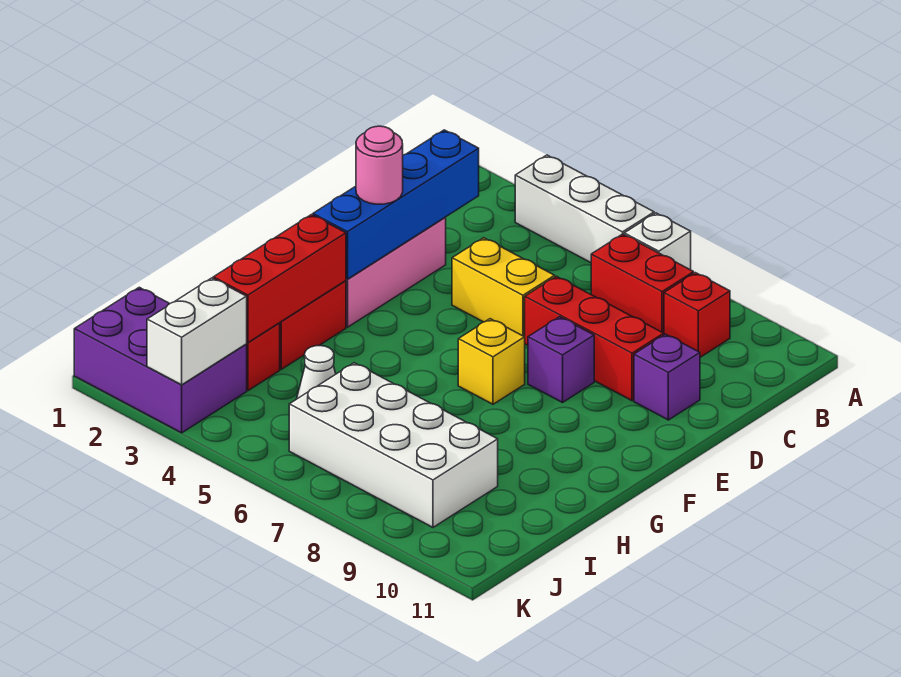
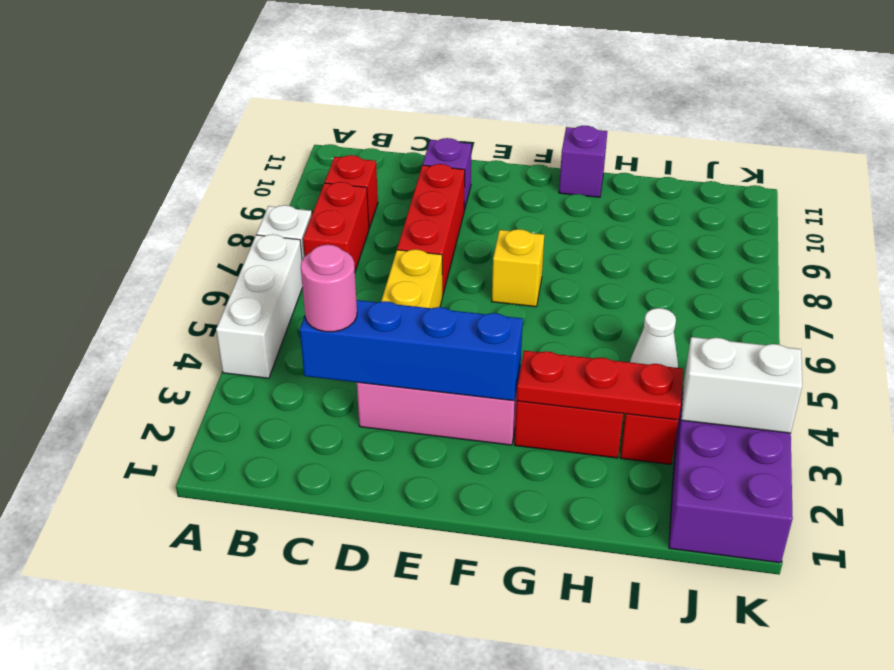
pink round brick E3 level 3 -> pink round brick C3 level 3
purple brick E8 level 1 -> purple brick G11 level 1
red brick G3:I3 level 2 -> red plate G3:I3 level 2
white brick I6:J9 level 1 -> none

